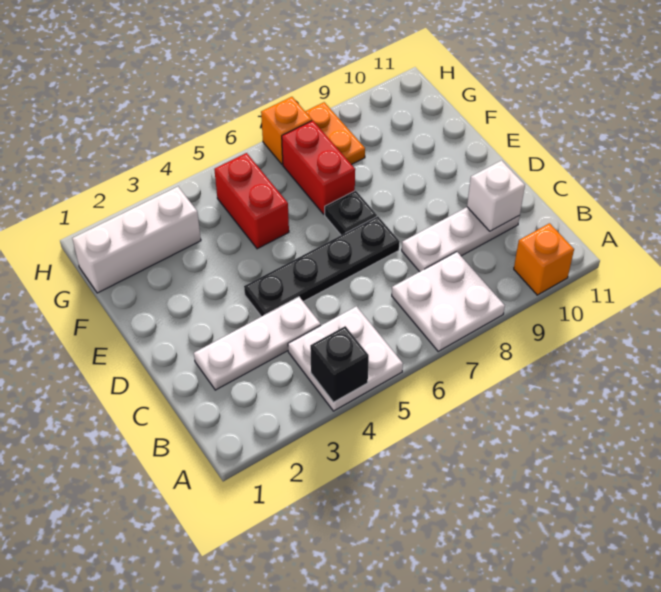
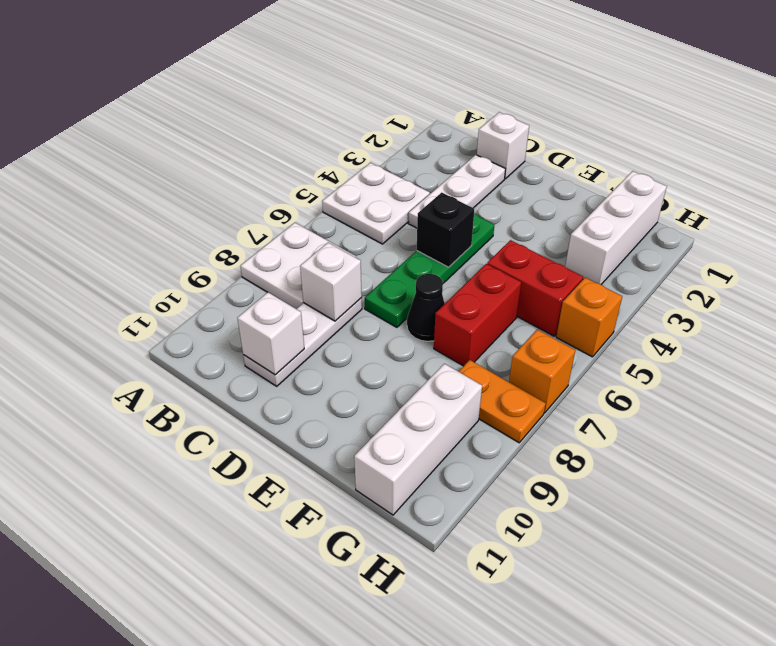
black brick A4 level 2 -> black brick D5 level 2
orange brick A10 level 1 -> orange brick H5 level 1
none -> white brick C1 level 1
none -> white brick C8 level 2
black plate D4:D7 level 1 -> green plate D4:D7 level 1
black plate E7 level 1 -> black cone E7 level 1
red brick F7:G7 level 1 -> red brick F6:F7 level 1
none -> white brick G9:G11 level 1

